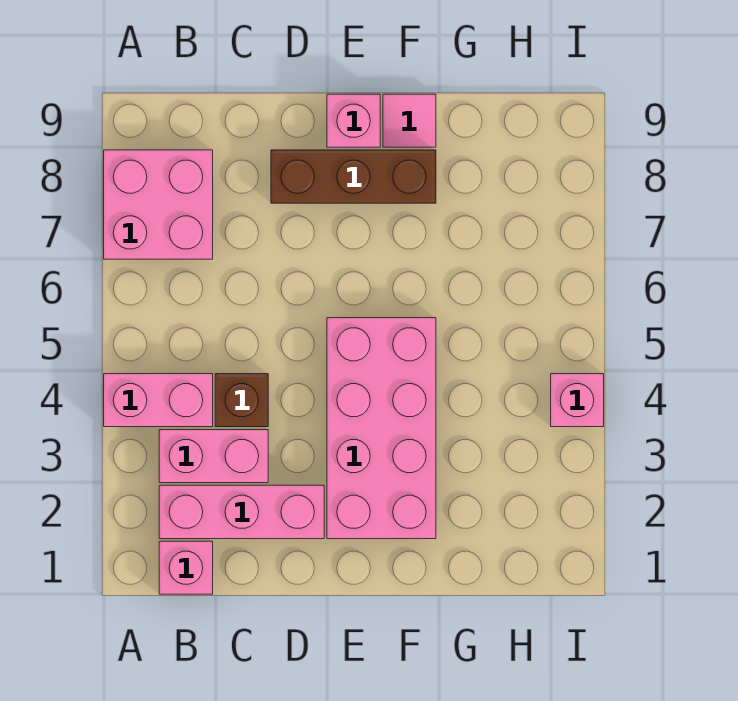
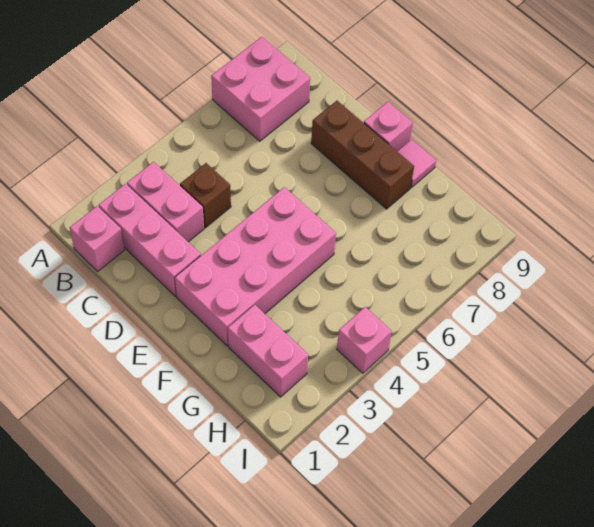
pink brick A4:B4 level 1 -> pink brick G2:H2 level 1

